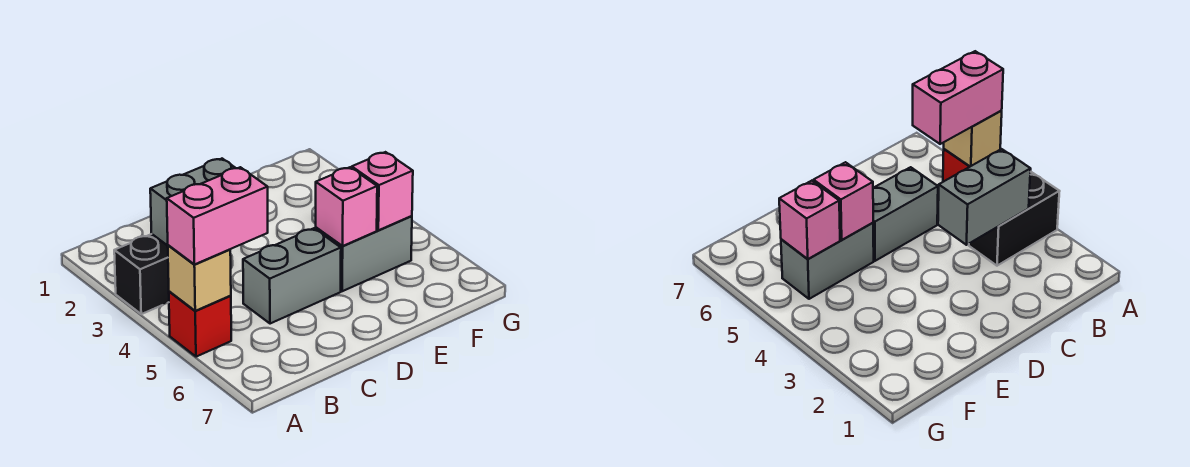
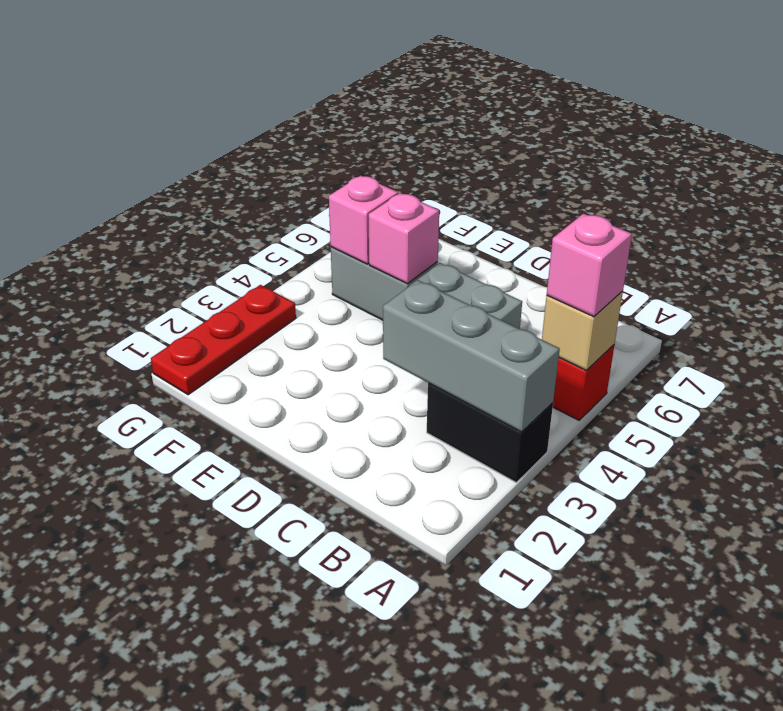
pink brick A5:B5 level 3 -> pink brick A5 level 3
grey brick B3:C3 level 2 -> grey brick A3:C3 level 2
none -> red plate G1:G3 level 1

